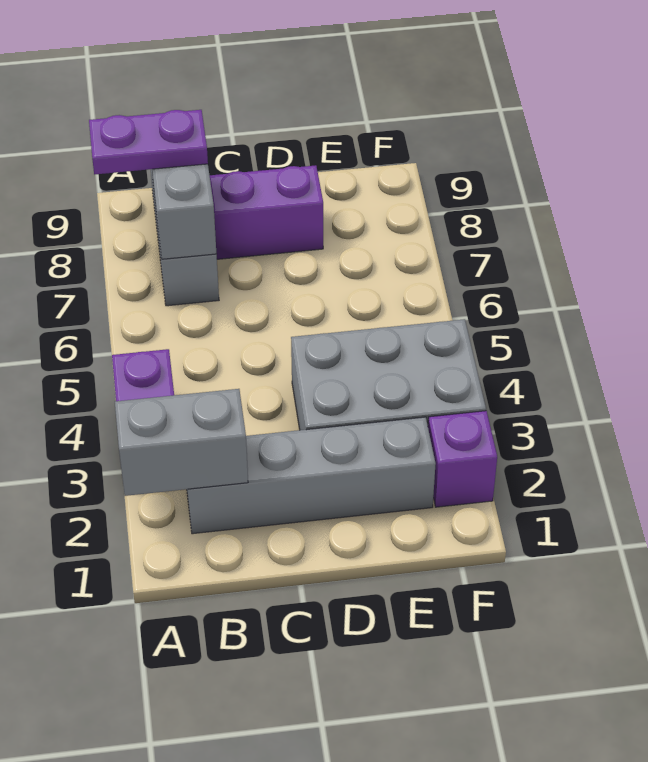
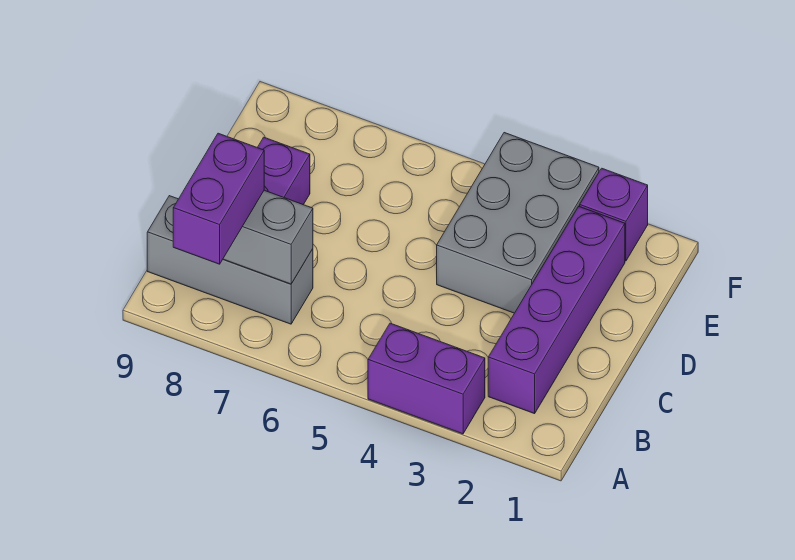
grey brick A2:B2 level 2 -> none
purple plate A8:B8 level 3 -> purple brick A8:B8 level 3
grey brick B2:E2 level 1 -> purple brick B2:E2 level 1

